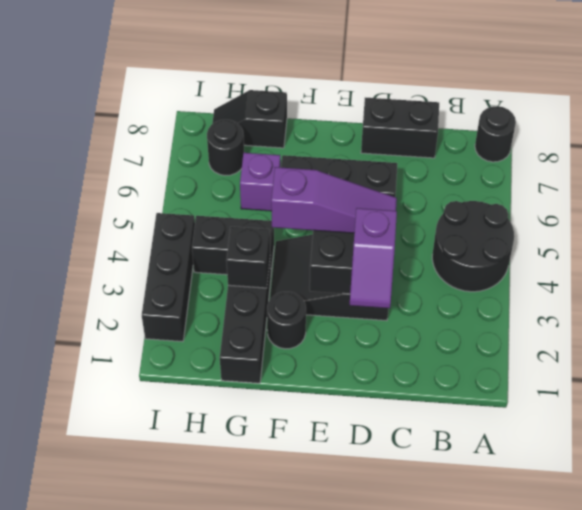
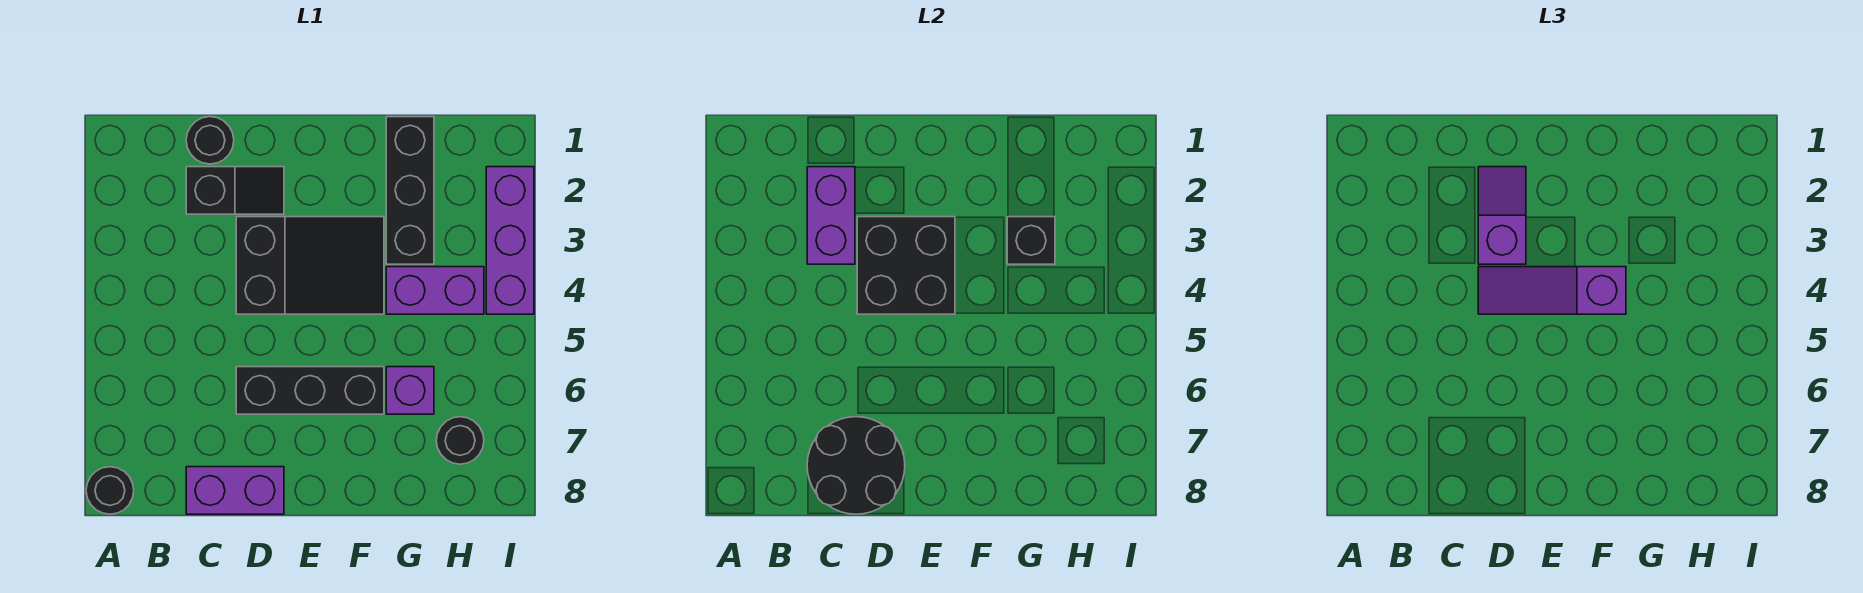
black round brick A4:B5 level 1 -> black round brick C7:D8 level 2
none -> purple brick C2:C3 level 2
black brick C8:D8 level 1 -> purple brick C8:D8 level 1
black round brick F2 level 1 -> black round brick C1 level 1
black brick G4:H4 level 1 -> purple brick G4:H4 level 1
black slope G8:H8 level 1 top G -> black slope C2:D2 level 1 top C
black brick I2:I4 level 1 -> purple brick I2:I4 level 1

